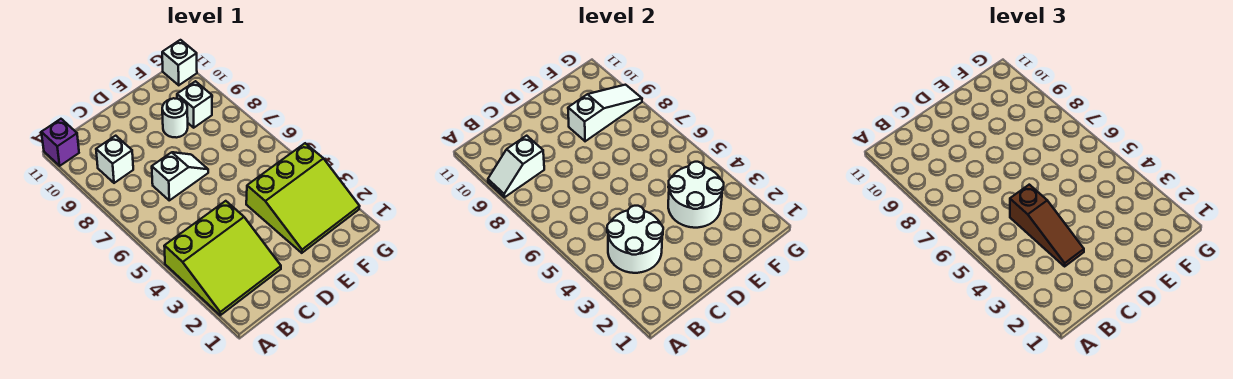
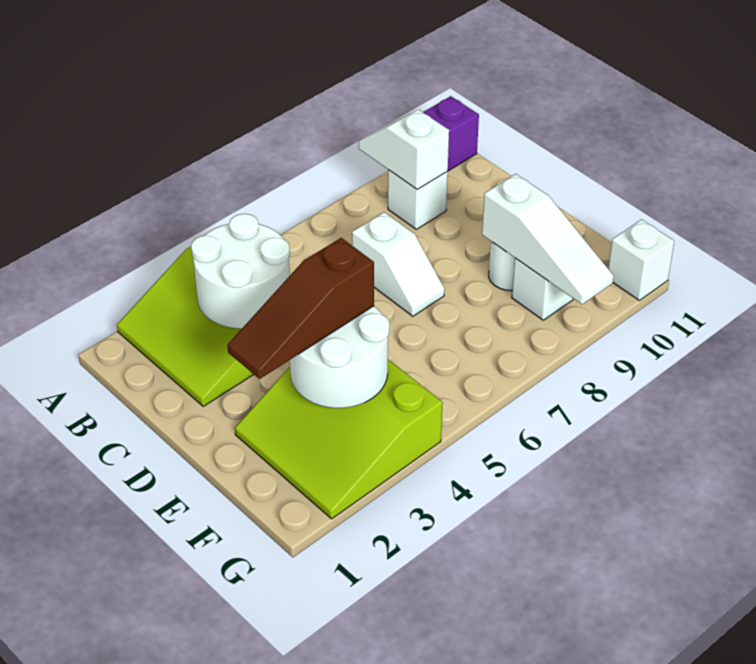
brown slope C3:C5 level 3 top 5 -> brown slope E2:E4 level 3 top 4

